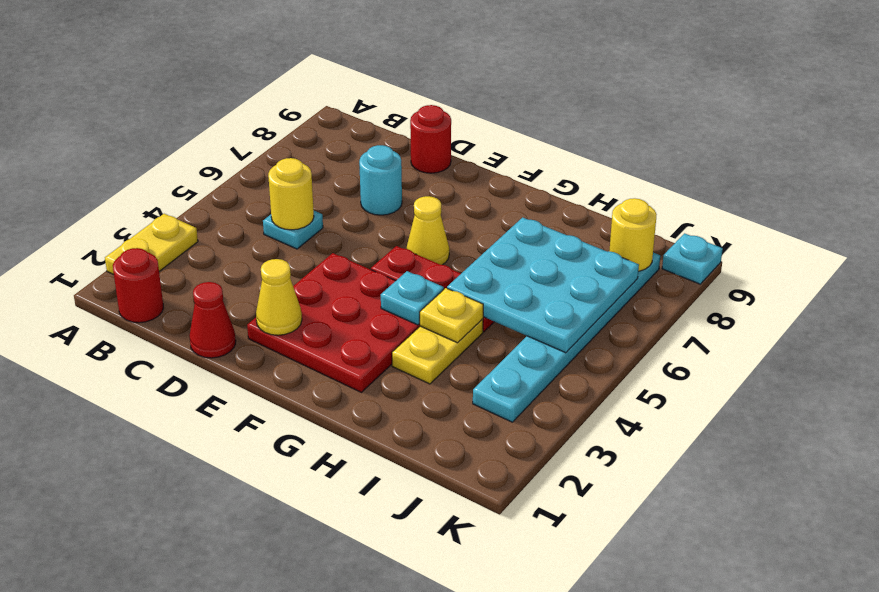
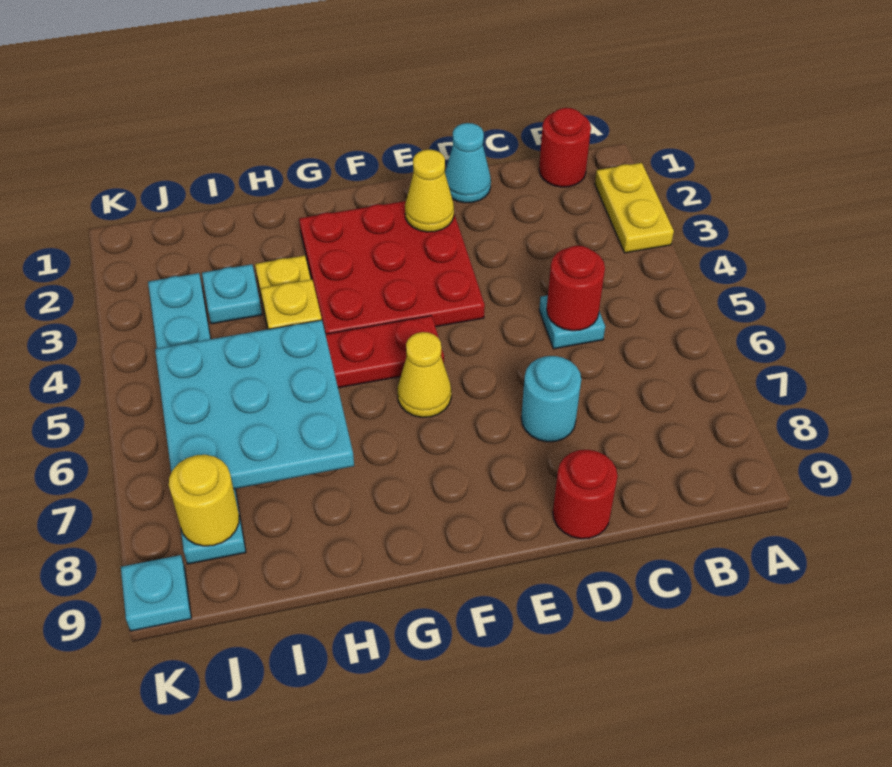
yellow round brick C5 level 2 -> red round brick C5 level 2
red cone D1 level 1 -> cyan cone D1 level 1
cyan plate G4 level 2 -> cyan plate I3 level 1

